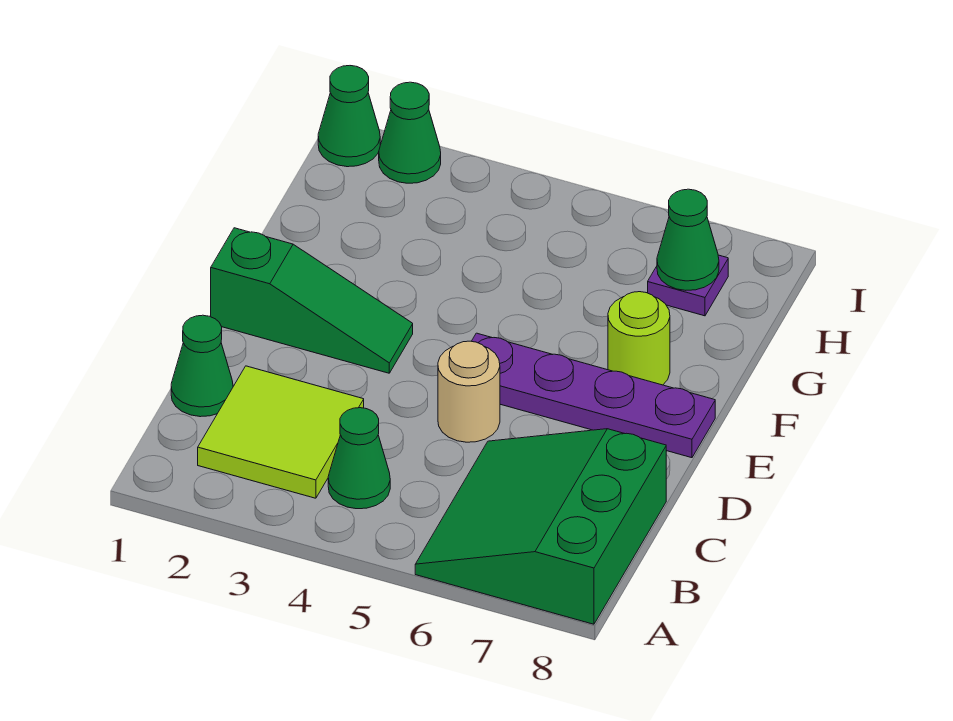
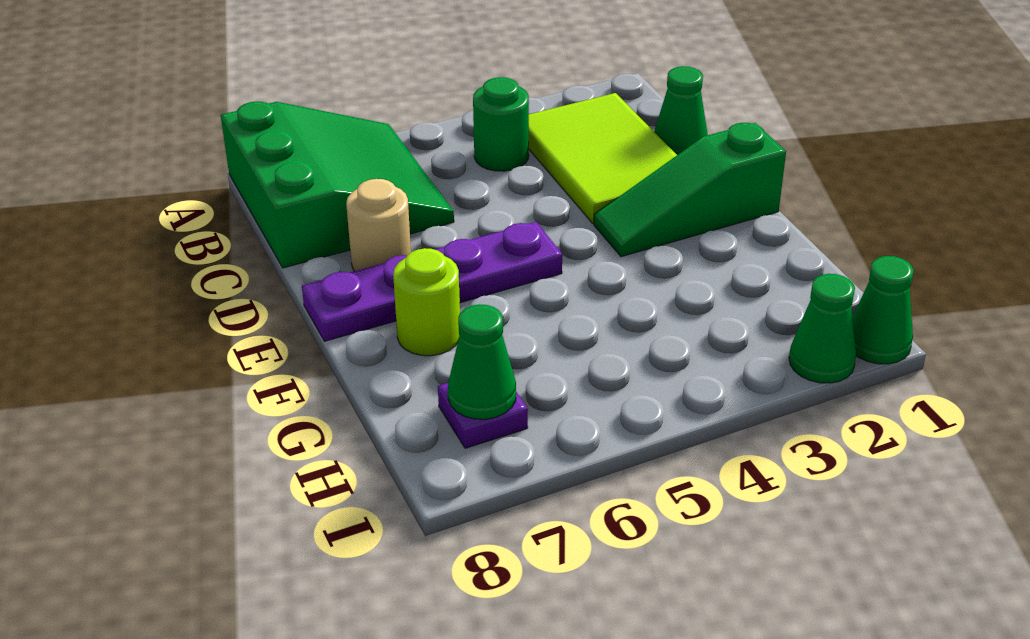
lime tile B2:C3 level 1 -> lime tile B2:D3 level 1
green cone B4 level 1 -> green round brick B4 level 1
tan round brick D5 level 1 -> tan round brick D7 level 1

